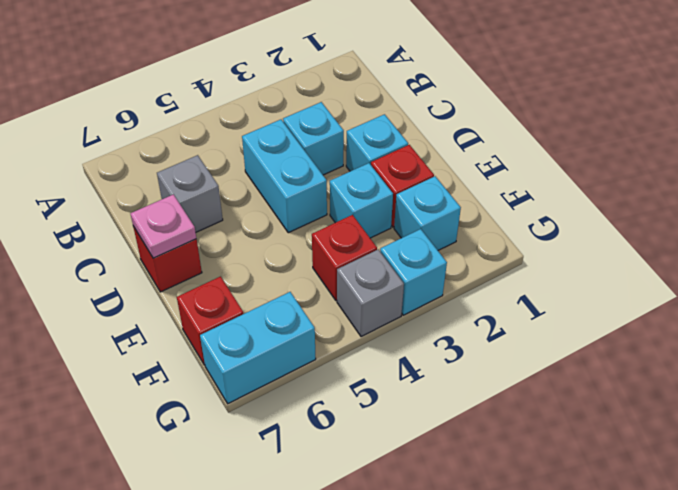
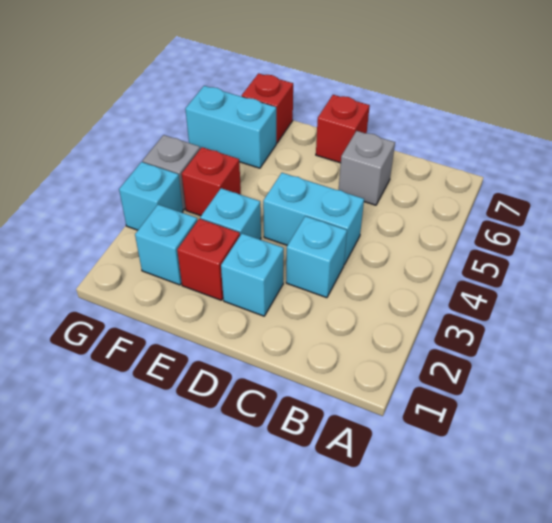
pink plate D7 level 2 -> none
cyan brick G6:G7 level 1 -> cyan brick F6:G6 level 1

